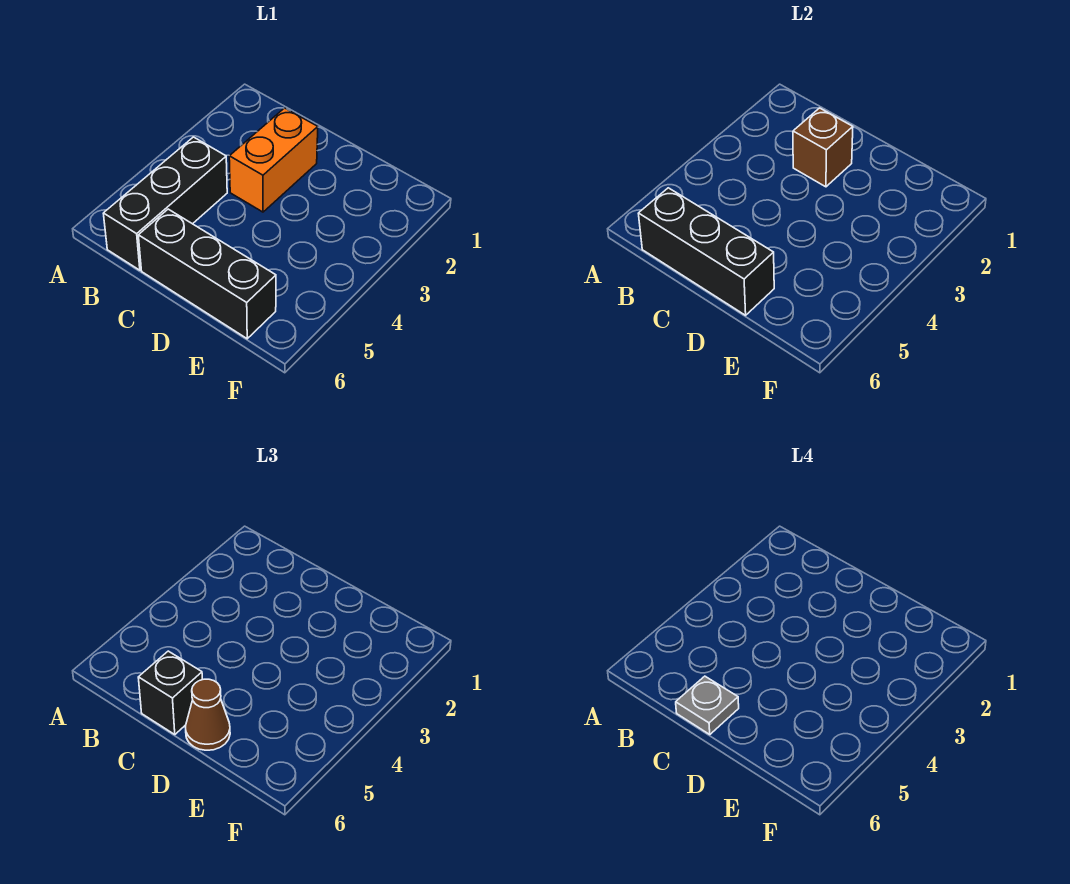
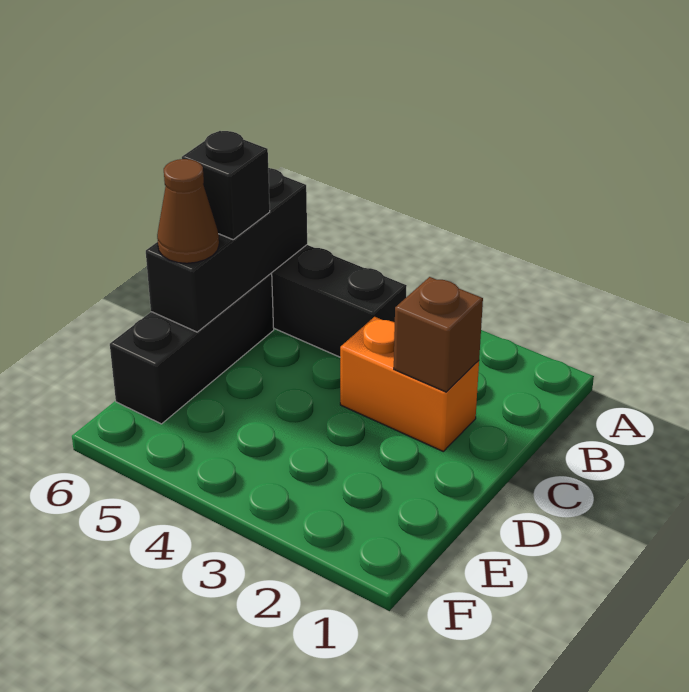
grey plate C6 level 4 -> none

